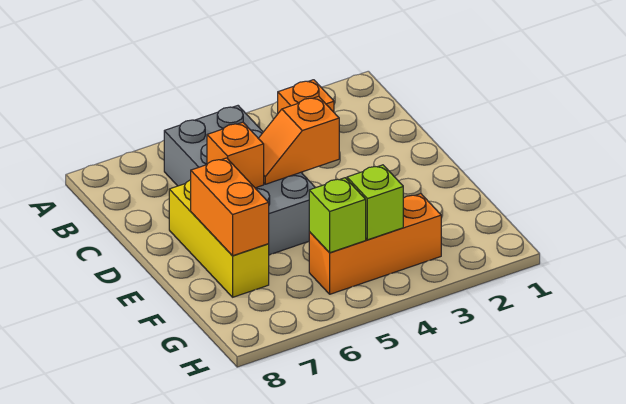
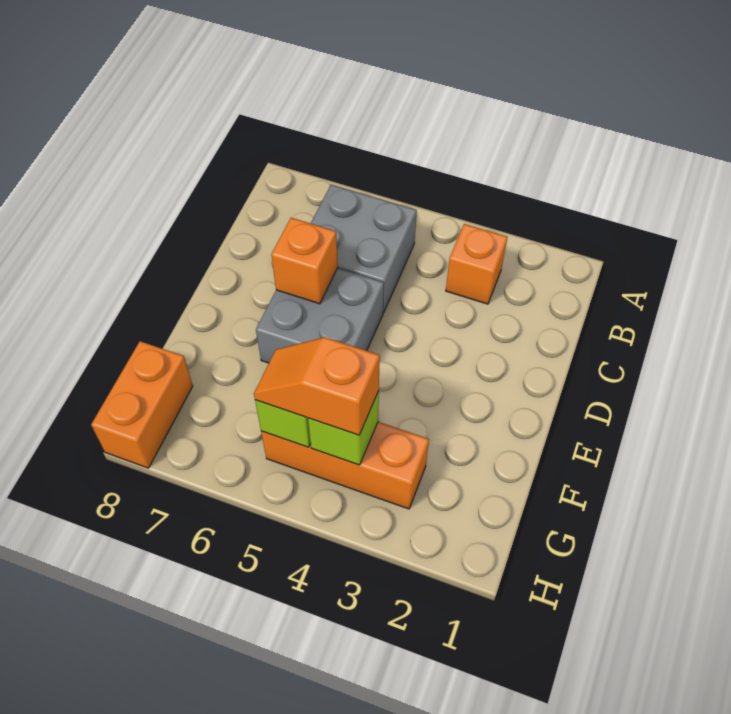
orange slope D4:D5 level 2 top 4 -> orange slope G4:G5 level 3 top 4
yellow brick D7:F7 level 1 -> none
orange brick E7:F7 level 2 -> orange brick G8:H8 level 1

